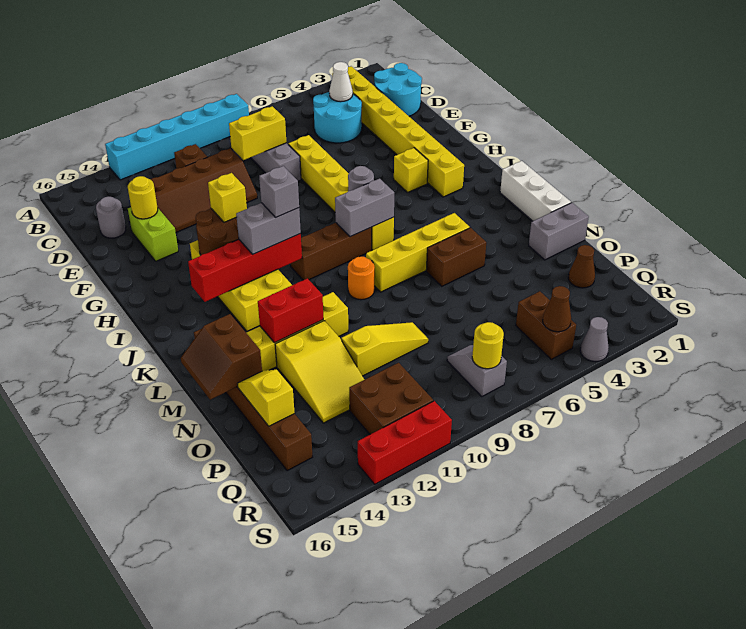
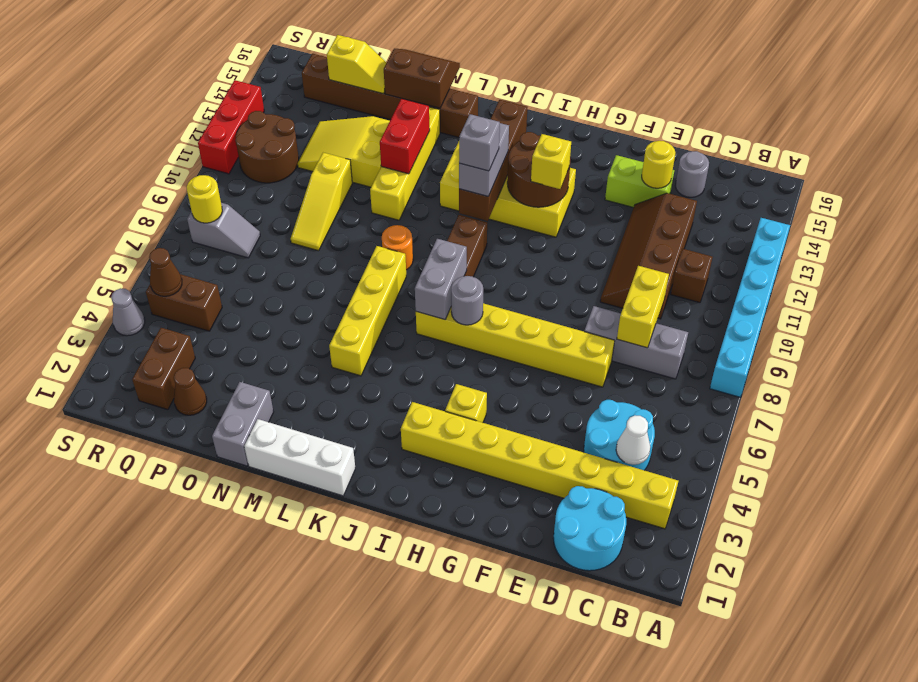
red brick J11:J14 level 2 -> brown brick J11:J14 level 2
brown brick M5:M6 level 1 -> brown brick Q2:Q3 level 1
brown brick Q11:R12 level 1 -> brown round brick Q11:R12 level 1

